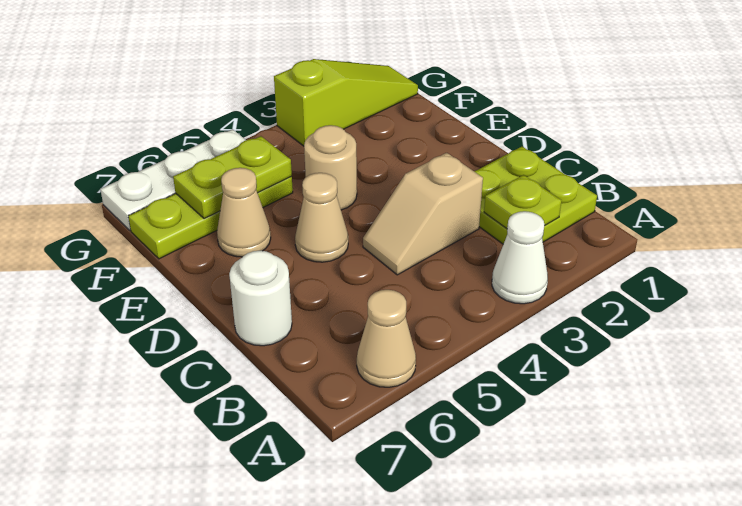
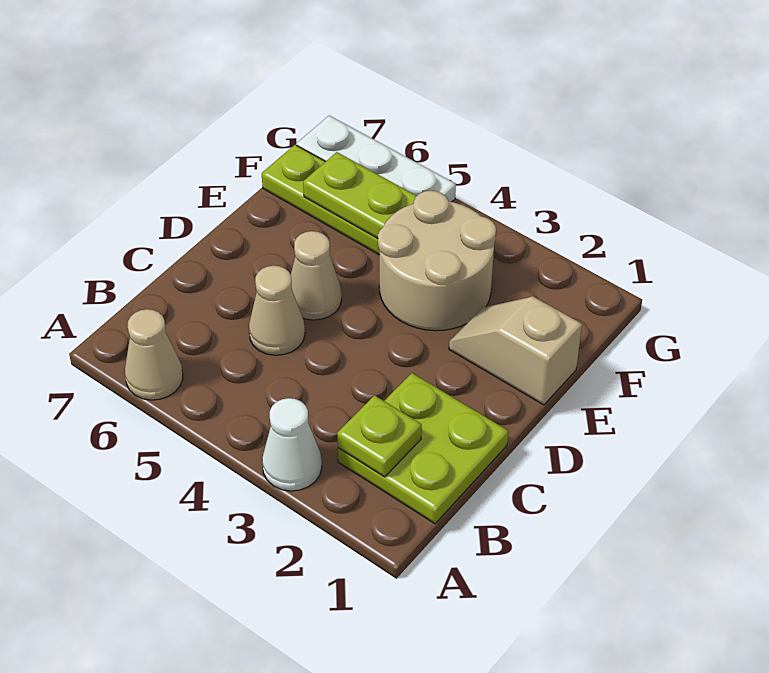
tan slope C3:C4 level 1 top 3 -> tan slope E1:E2 level 1 top 1
white round brick C7 level 1 -> none
tan round brick E4 level 1 -> tan round brick E3:F4 level 1
tan cone E6 level 1 -> tan cone C5 level 1
lime slope G1:G3 level 1 top 3 -> none

